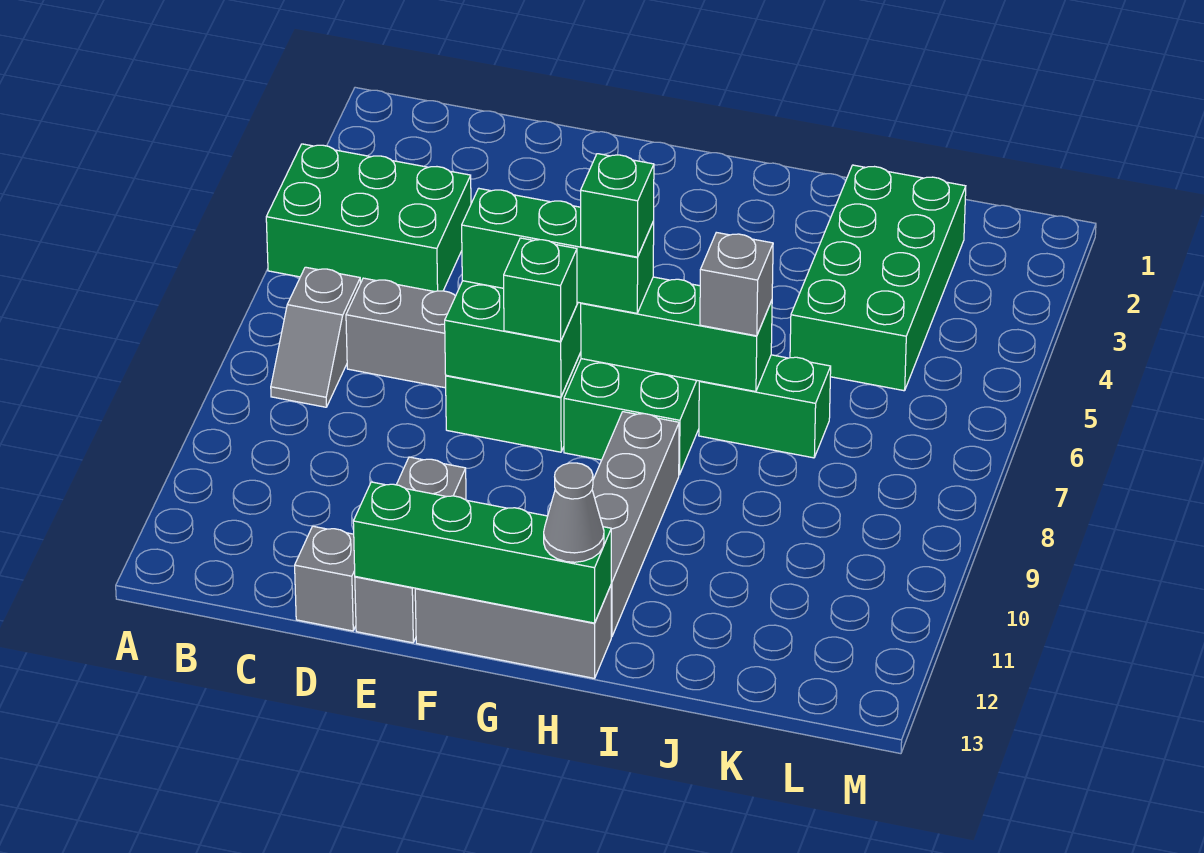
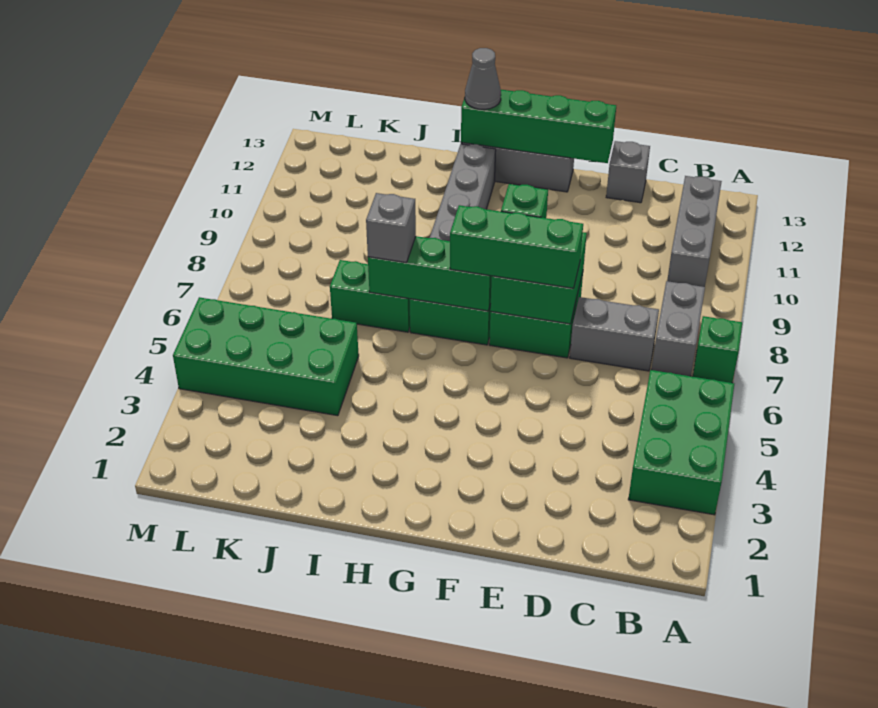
green brick A4:C5 level 1 -> green brick A3:B5 level 1
grey slope B7:B8 level 1 top 7 -> grey brick B7:B8 level 1
grey brick E11:E13 level 1 -> grey brick B10:B12 level 1
green brick G7 level 4 -> green brick A7 level 1
green brick J2:K5 level 1 -> green brick J4:M5 level 1

